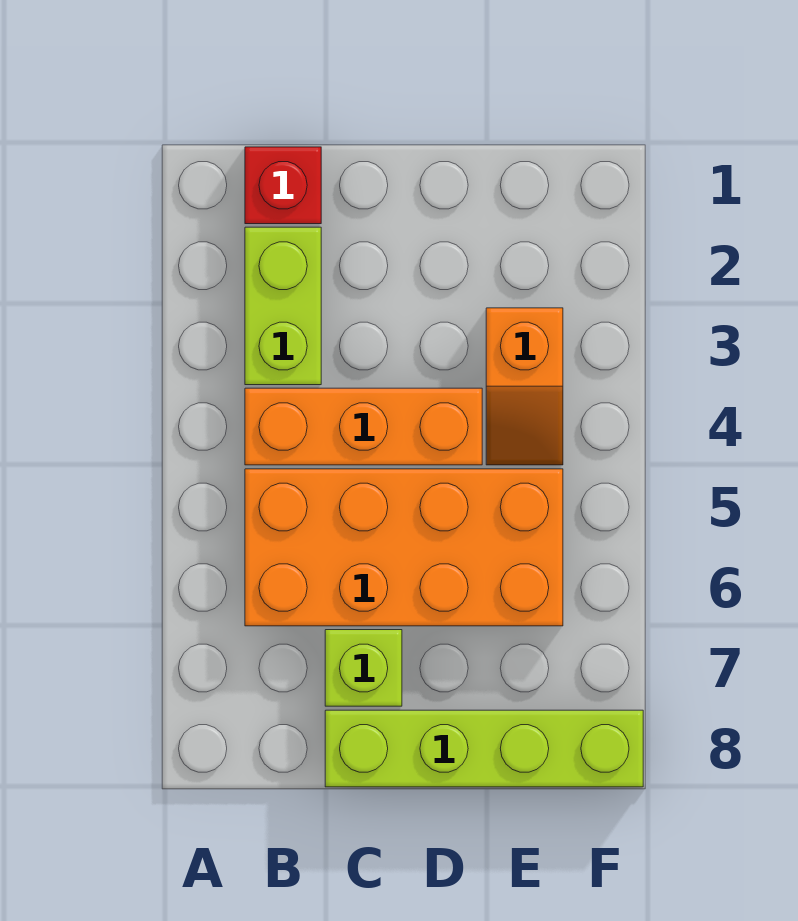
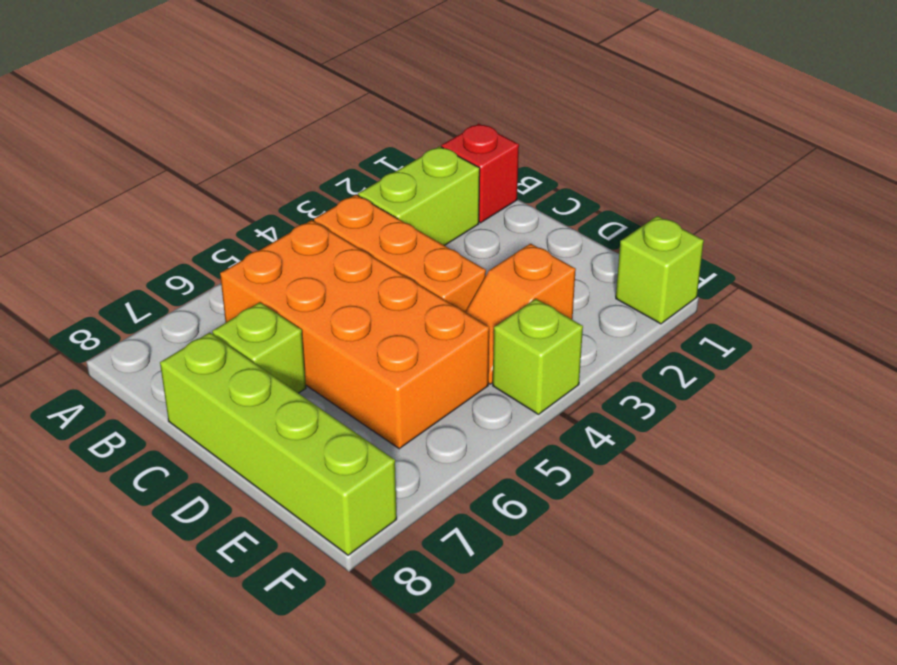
none -> lime brick F1 level 1
none -> lime brick F4 level 1

